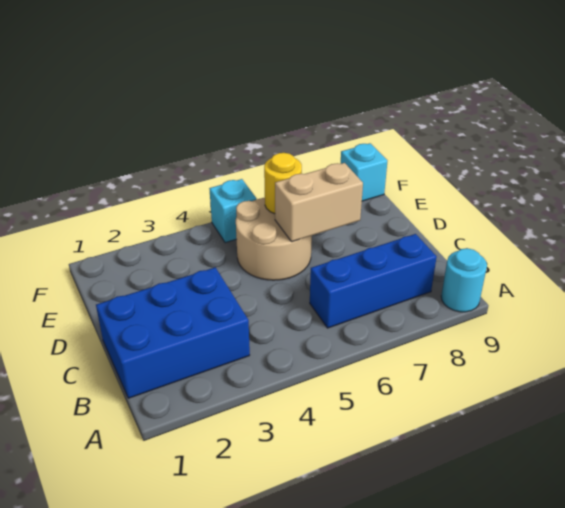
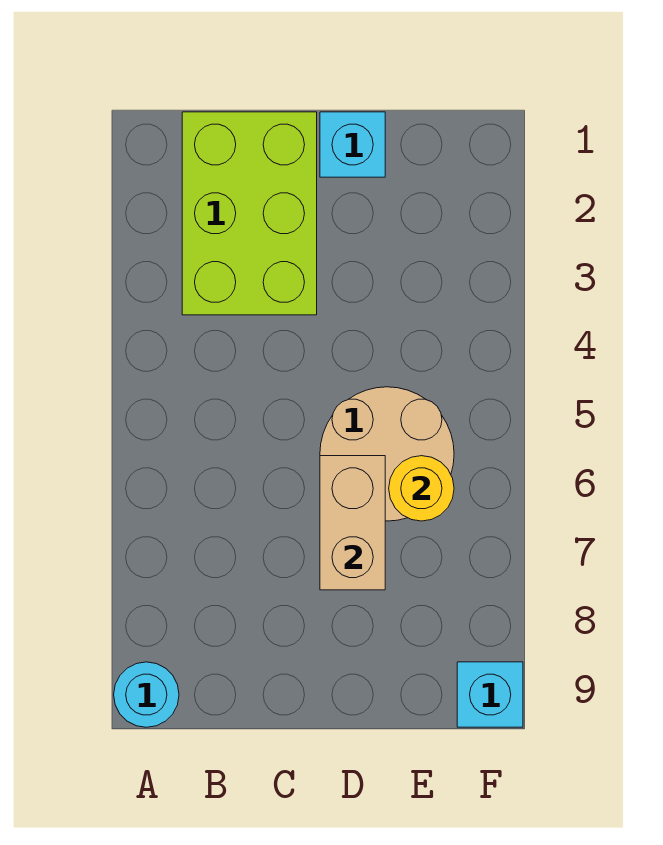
blue brick B1:C3 level 1 -> lime brick B1:C3 level 1
blue brick B6:B8 level 1 -> none
cyan brick F5 level 1 -> cyan brick D1 level 1

